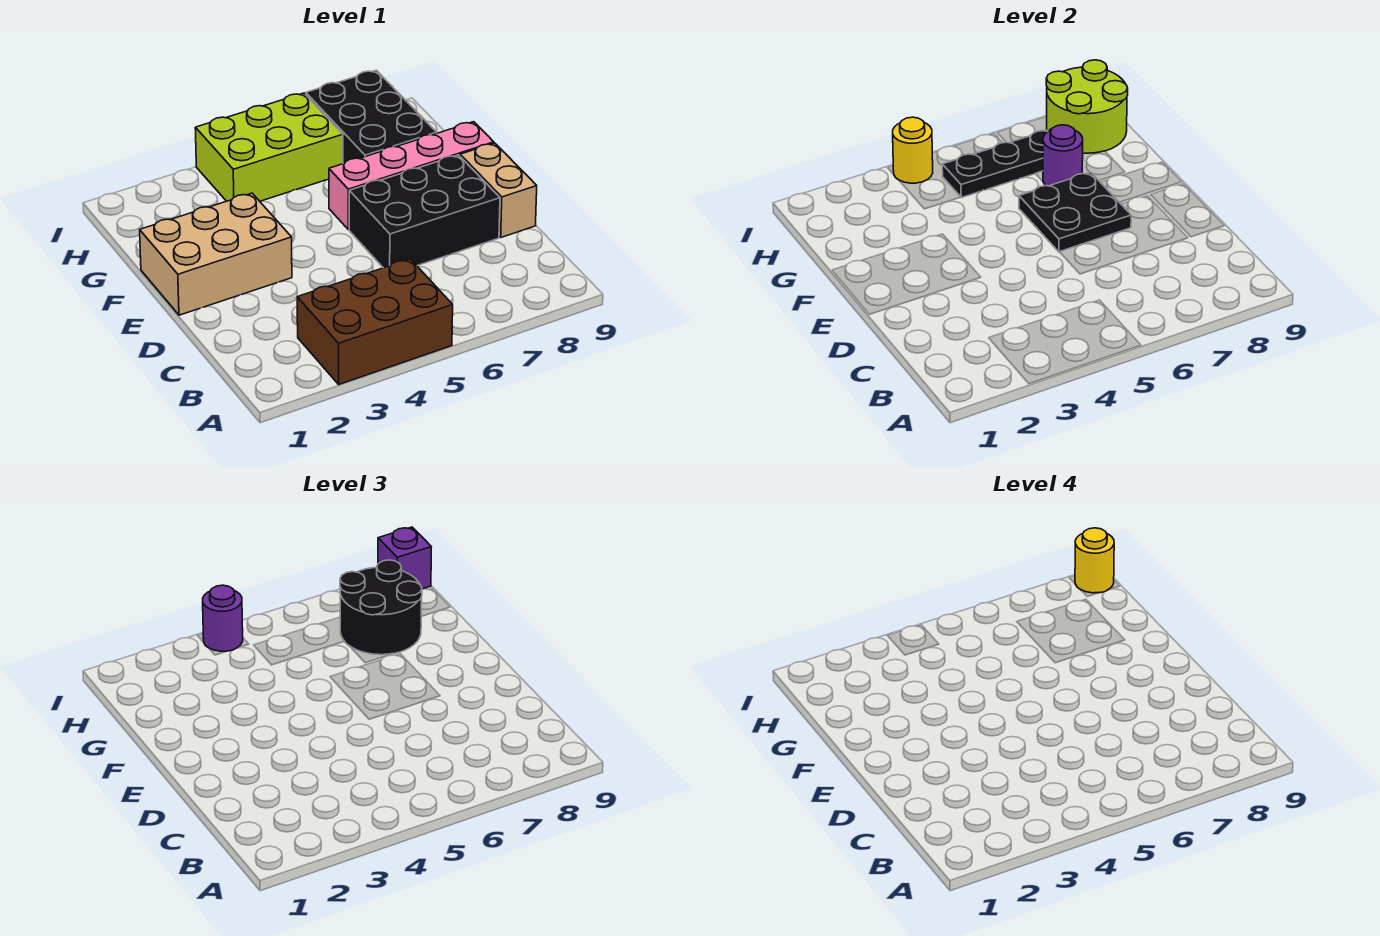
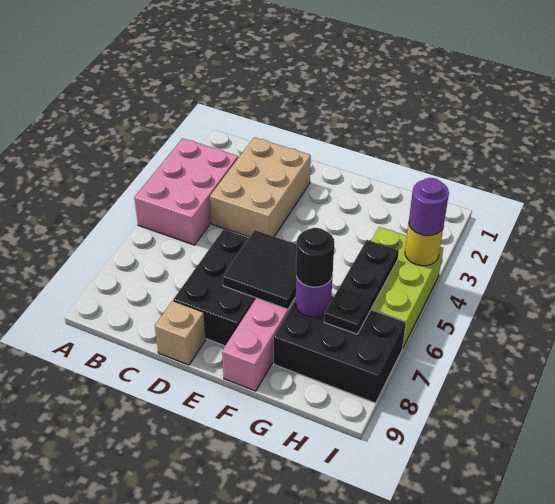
brown brick A3:B5 level 1 -> pink brick A3:B5 level 1
tan brick D9:E9 level 1 -> tan brick D9 level 1
tan brick E1:F3 level 1 -> tan brick C2:D4 level 1
black plate E6:F7 level 2 -> black tile E6:F7 level 2
black round brick G7:H8 level 3 -> black round brick G7 level 3
lime round brick H8:I9 level 2 -> none
purple brick I9 level 3 -> none
yellow round brick I9 level 4 -> none

